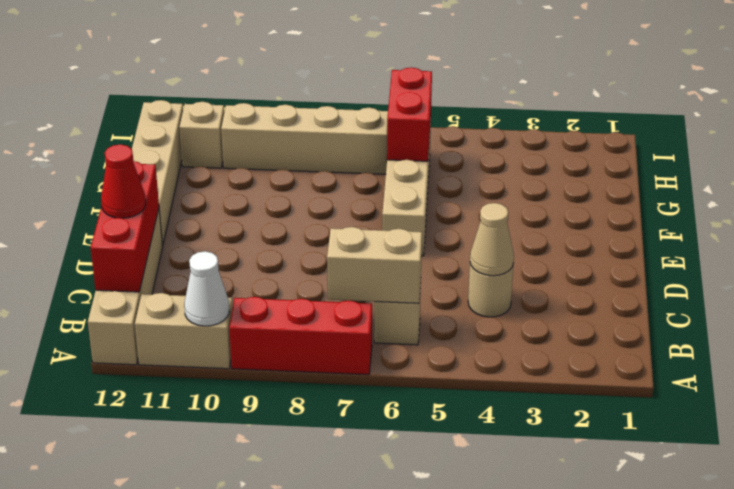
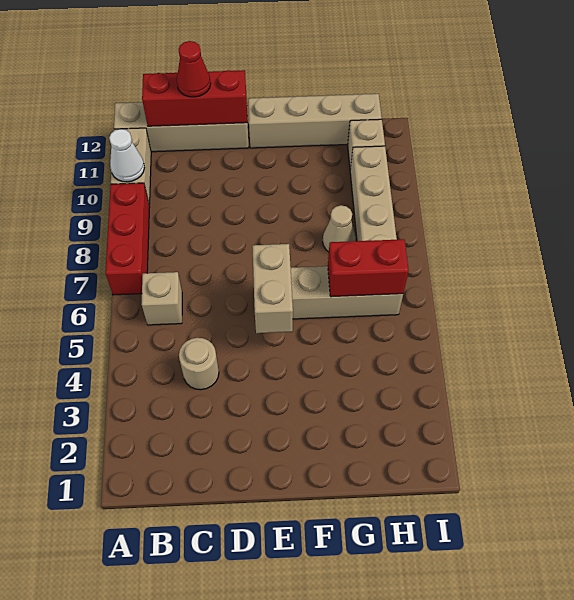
tan brick B6:B7 level 2 -> tan brick E5:E6 level 2
tan cone C4 level 2 -> tan cone G8 level 1

